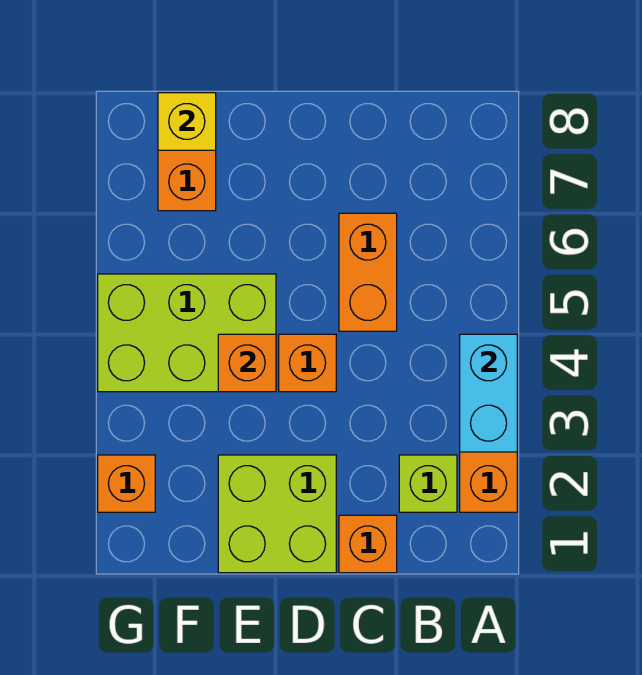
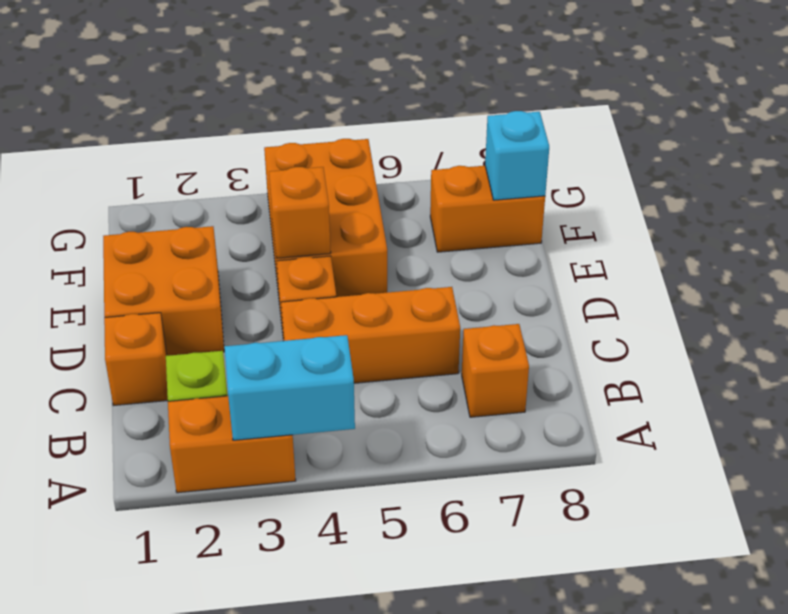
orange brick C5:C6 level 1 -> orange brick C4:C6 level 1
lime brick D1:E2 level 1 -> orange brick D1:E2 level 1
lime brick E4:G5 level 1 -> orange brick E4:G5 level 1
yellow brick F8 level 2 -> cyan brick F8 level 2
orange brick G2 level 1 -> orange brick B7 level 1

